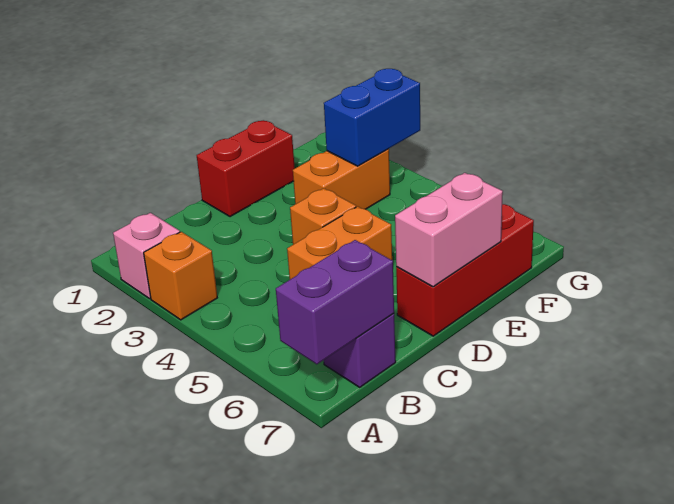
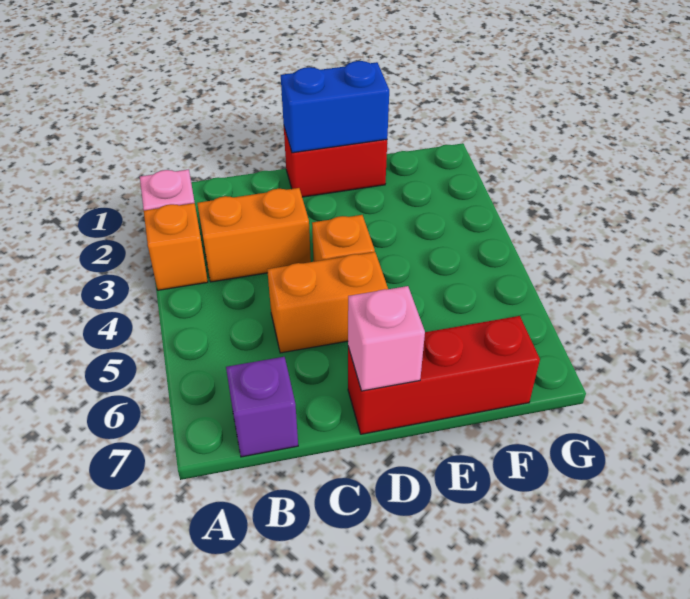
purple brick A7:B7 level 2 -> none
pink brick D7:E7 level 2 -> pink brick D7 level 2
orange brick E3:F3 level 1 -> orange brick B3:C3 level 1
blue brick F3:G3 level 2 -> blue brick D1:E1 level 2

